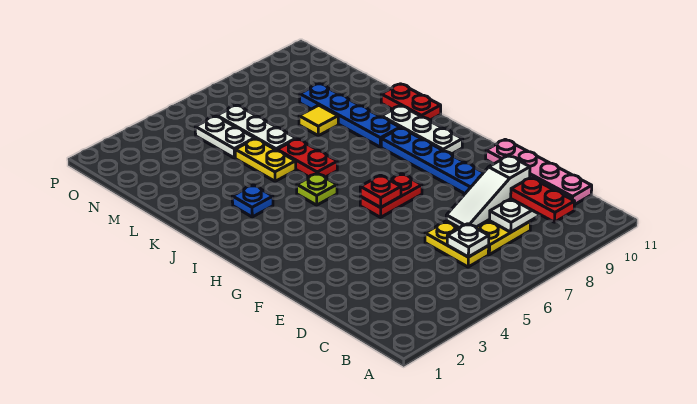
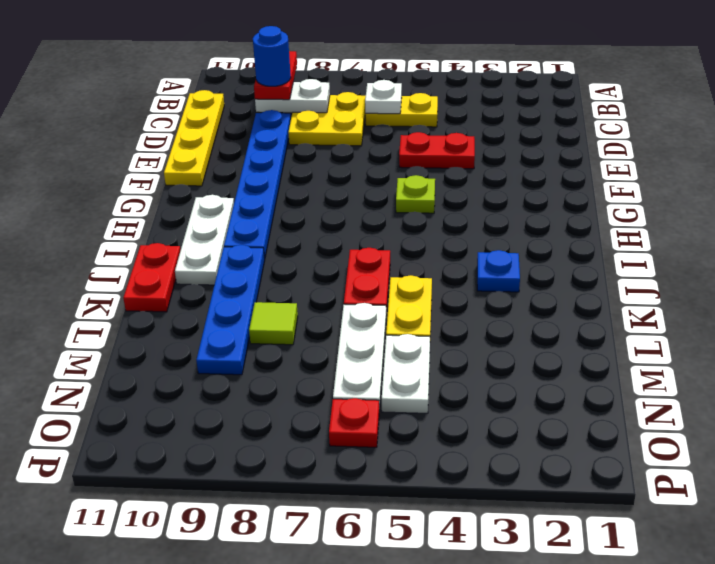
yellow plate C6:D6 level 1 -> yellow plate C5:C6 level 1
none -> blue round brick C9 level 4
pink plate C11:F11 level 1 -> yellow plate C11:F11 level 1
white slope D7:D9 level 2 top 9 -> none
red plate G6:G7 level 1 -> red plate E4:E5 level 1
red plate G6 level 2 -> red plate O6 level 1
lime plate I5 level 1 -> lime plate G5 level 1
yellow tile L8 level 1 -> lime tile L8 level 1

